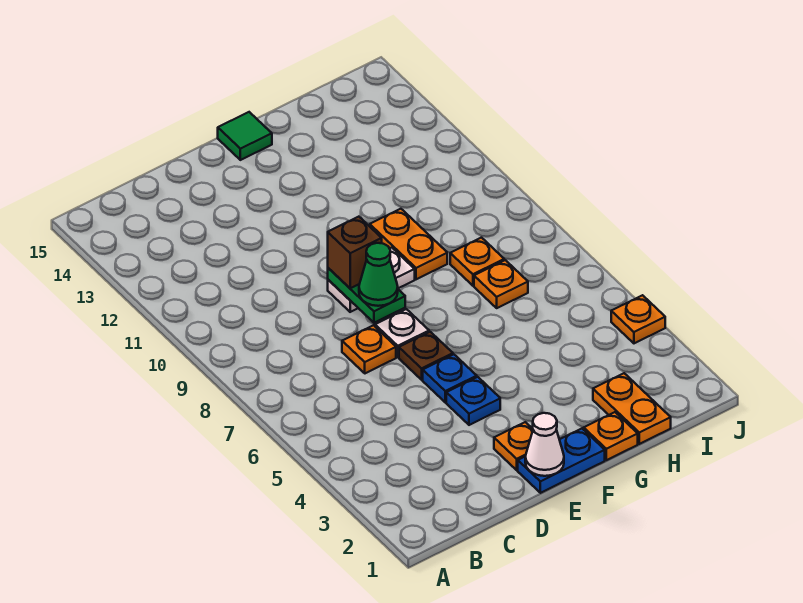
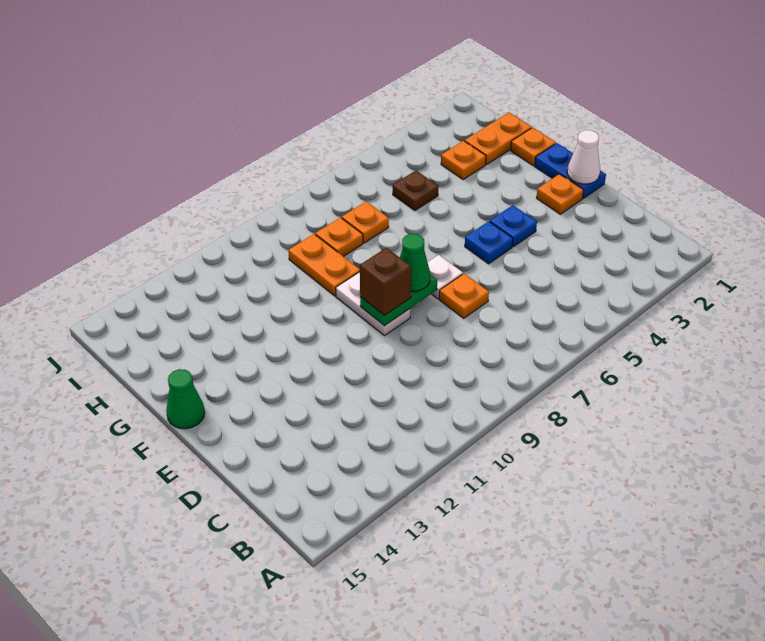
brown plate E6 level 1 -> brown plate H5 level 1
green tile F15 level 1 -> green cone F15 level 1
orange plate G9:G10 level 1 -> orange plate G9:H9 level 1
orange plate J4 level 1 -> orange plate H3 level 1

